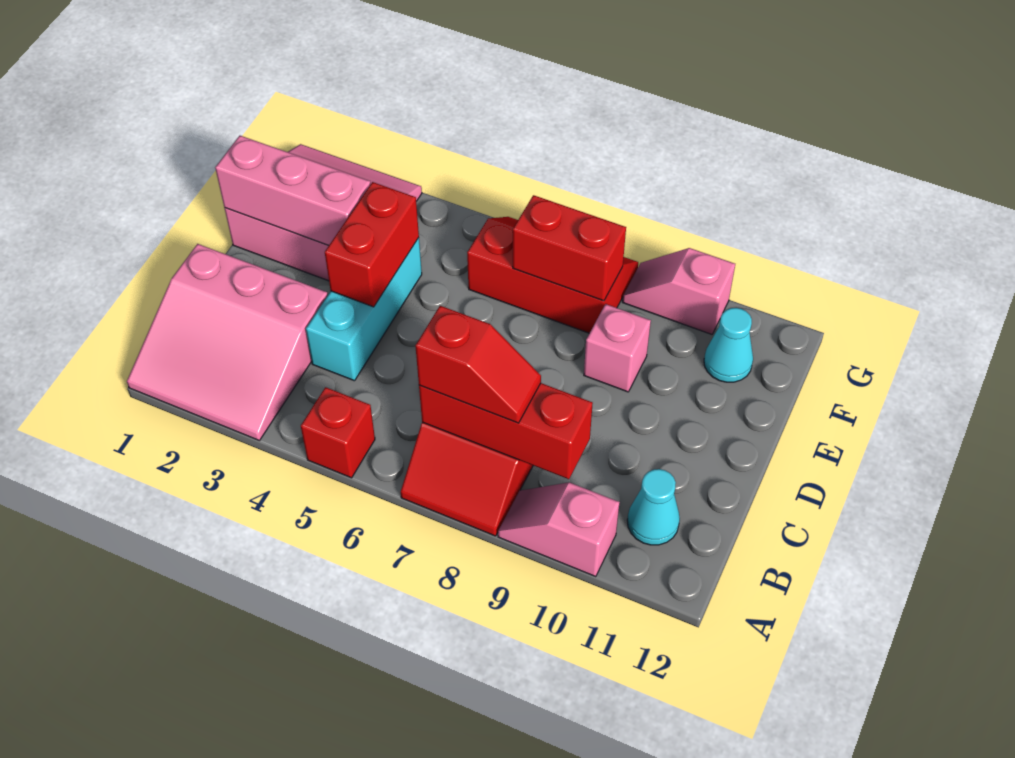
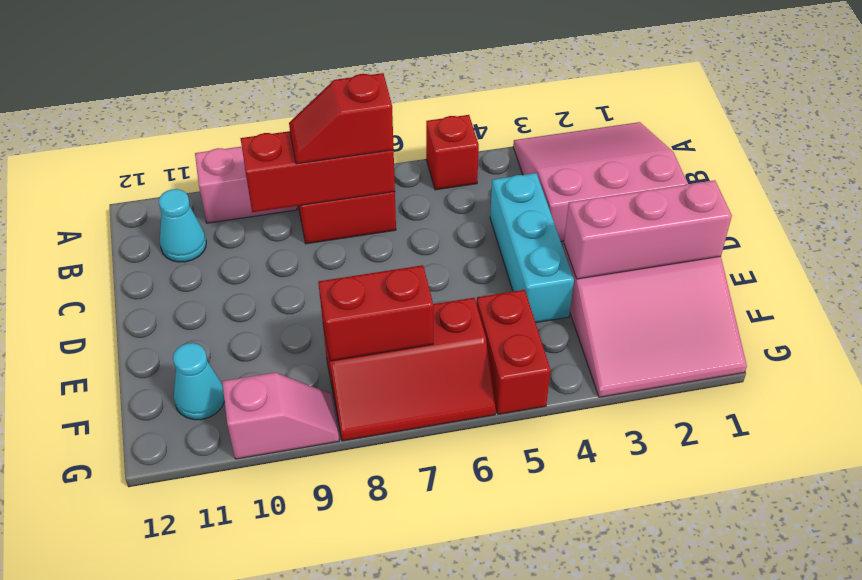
red brick D4:E4 level 2 -> red brick F5:G5 level 1
pink brick E9 level 1 -> none

